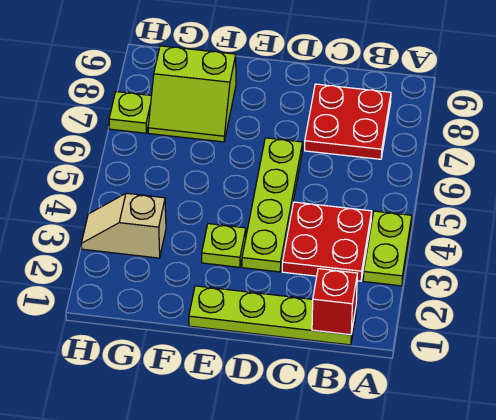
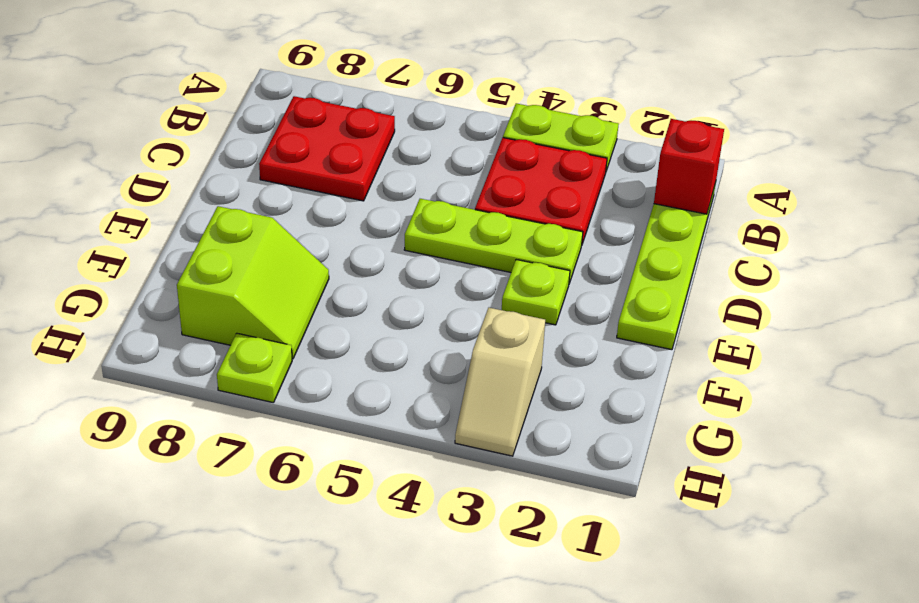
lime plate D3:D6 level 1 -> lime plate D3:D5 level 1

